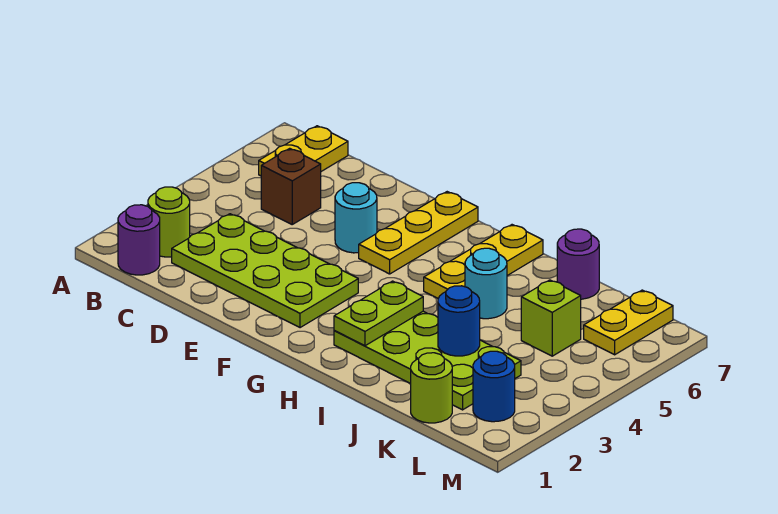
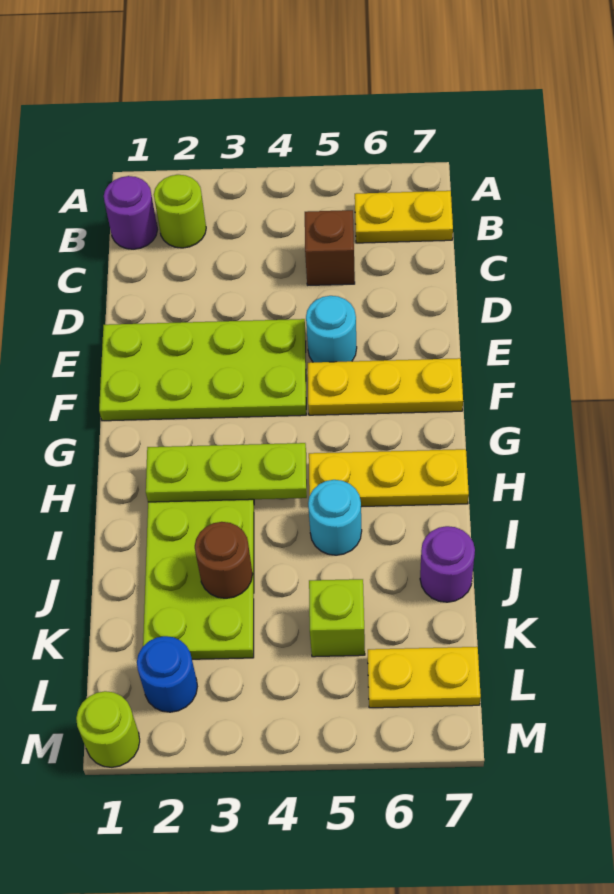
lime plate C2:F3 level 1 -> lime plate E1:F4 level 1
lime plate H2:H3 level 2 -> lime plate H2:H4 level 2
blue round brick J3 level 2 -> brown round brick J3 level 2
lime round brick K1 level 1 -> lime round brick M1 level 1

